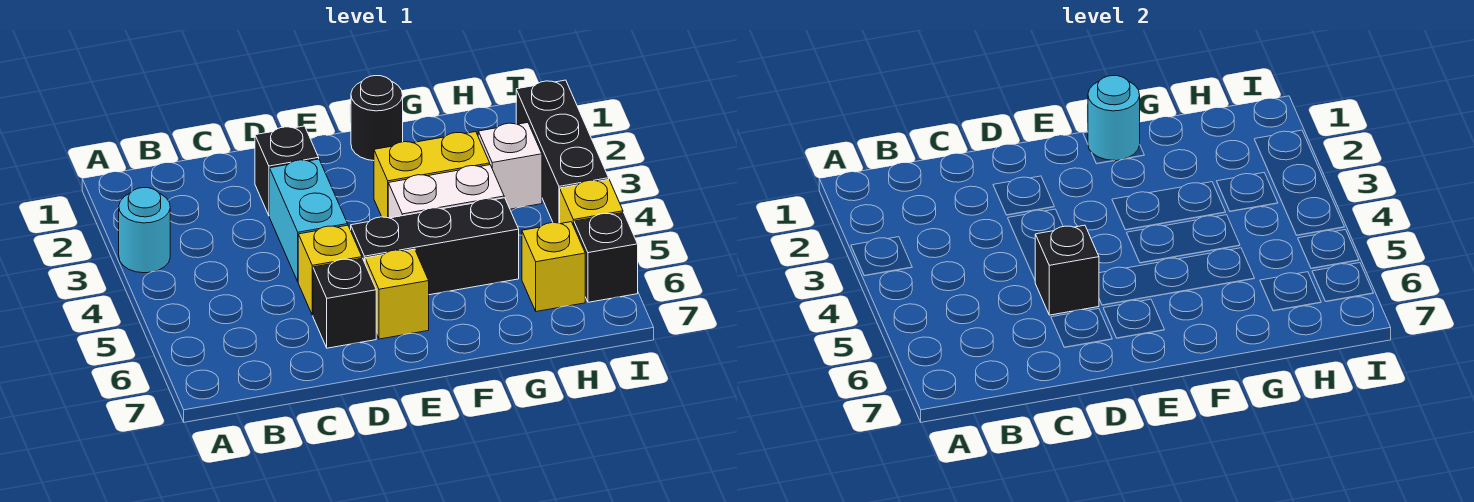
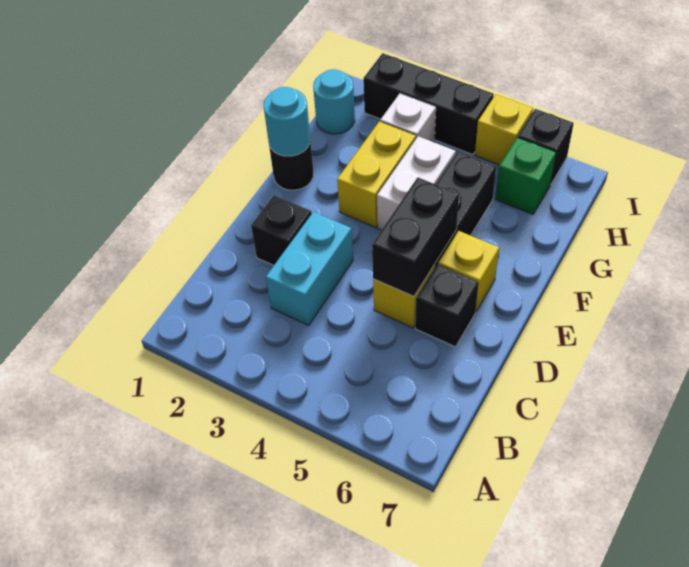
cyan round brick A3 level 1 -> cyan round brick H1 level 1
cyan brick D3:D4 level 1 -> cyan brick C3:D3 level 1
black brick D5 level 2 -> black brick D5:E5 level 2
yellow brick H6 level 1 -> green brick H6 level 1

